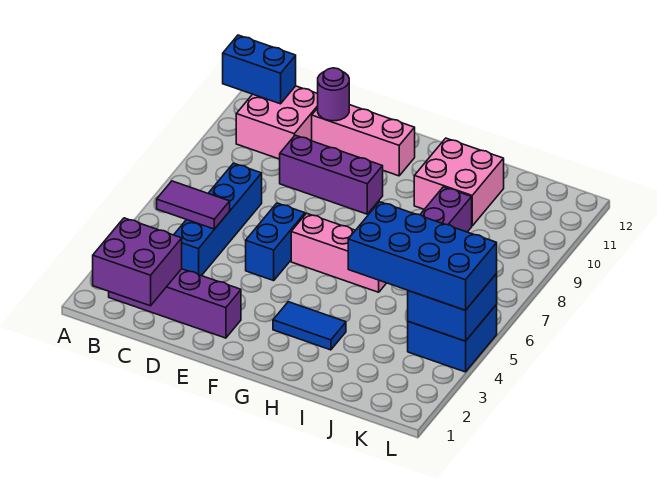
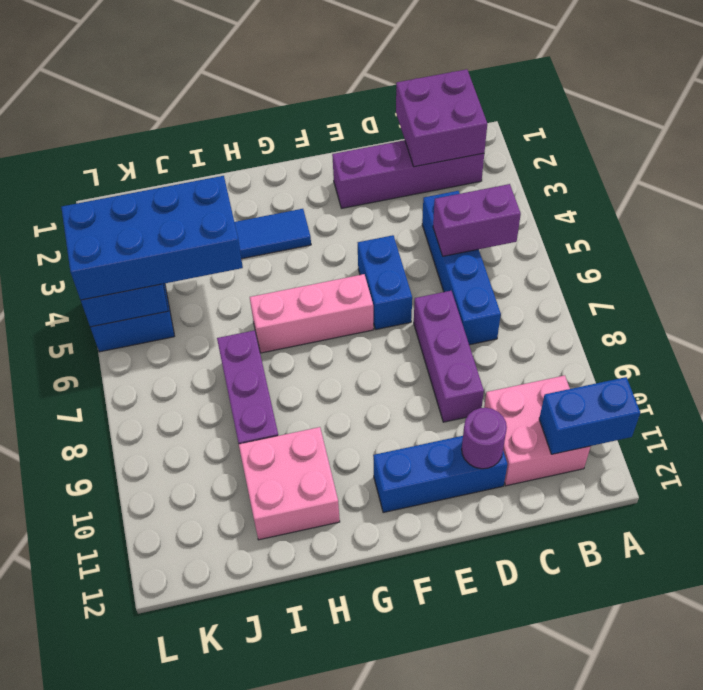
purple tile B5:C5 level 2 -> purple brick B5:C5 level 2
purple brick D9:F9 level 1 -> purple brick D7:D9 level 1
pink brick D11:F11 level 1 -> blue brick D11:F11 level 1

